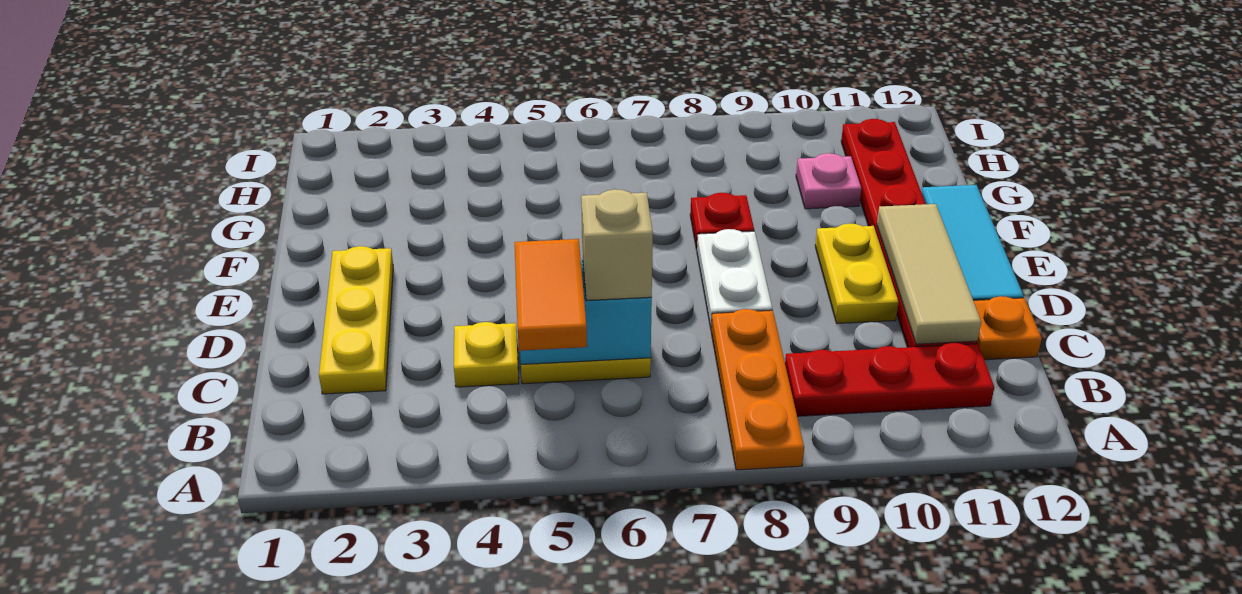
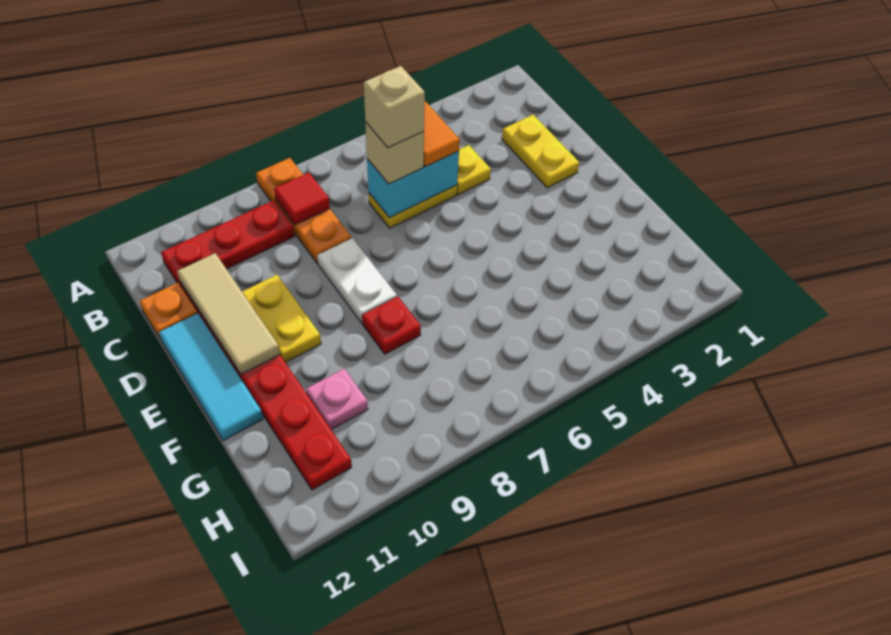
none -> red tile B8 level 2
yellow plate C2:E2 level 1 -> yellow plate C2:D2 level 1
none -> tan brick C6 level 4

